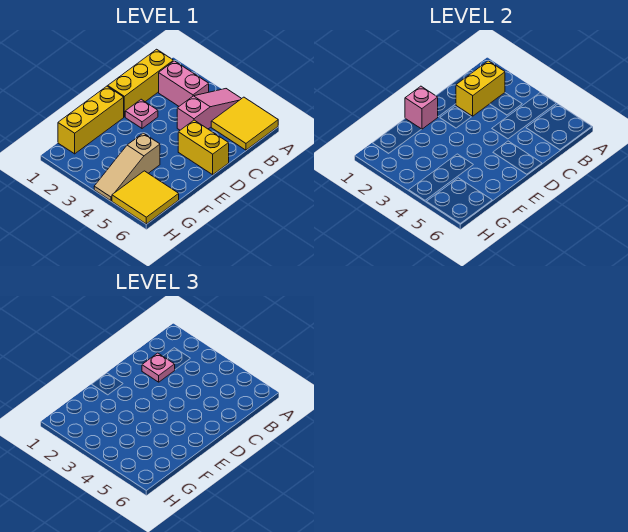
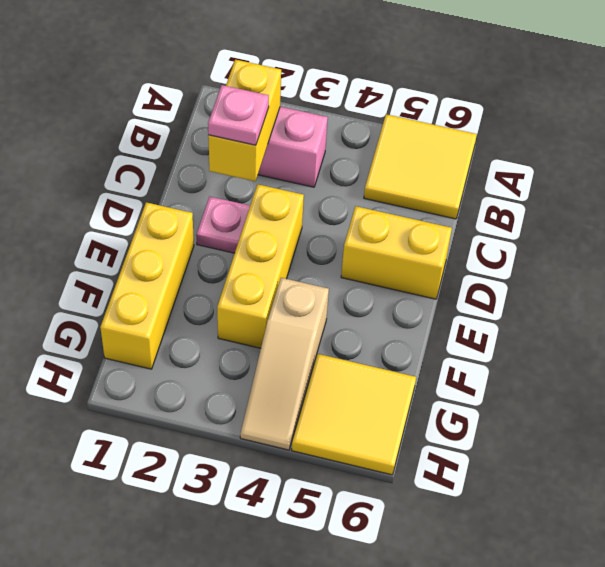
pink slope A4:C4 level 1 top C -> none
yellow brick B1:D1 level 1 -> yellow brick D3:F3 level 1
pink brick E1 level 2 -> none

